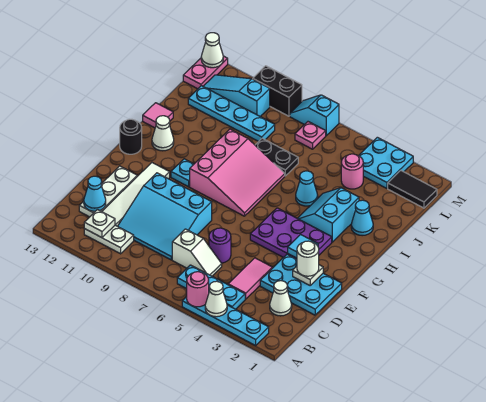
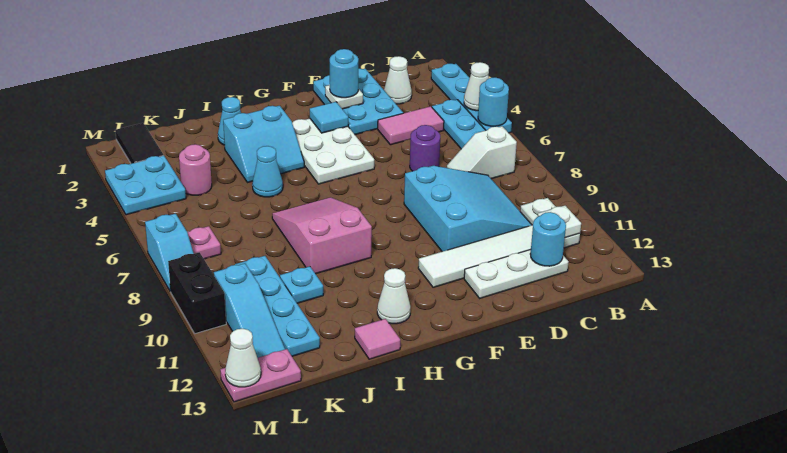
pink round brick A5 level 2 -> cyan round brick A5 level 2
white slope C6:C7 level 1 top 7 -> white slope B7:C7 level 1 top B
cyan cone C12 level 2 -> cyan round brick C12 level 2
white round brick E2 level 3 -> cyan round brick E2 level 3
purple plate F3:G5 level 1 -> white plate F3:G5 level 1
pink slope G7:I9 level 1 top 9 -> pink slope H7:I9 level 1 top 9
cyan plate G10 level 1 -> cyan plate J10 level 1
black round brick G13 level 1 -> none
black plate J7:J8 level 1 -> none

